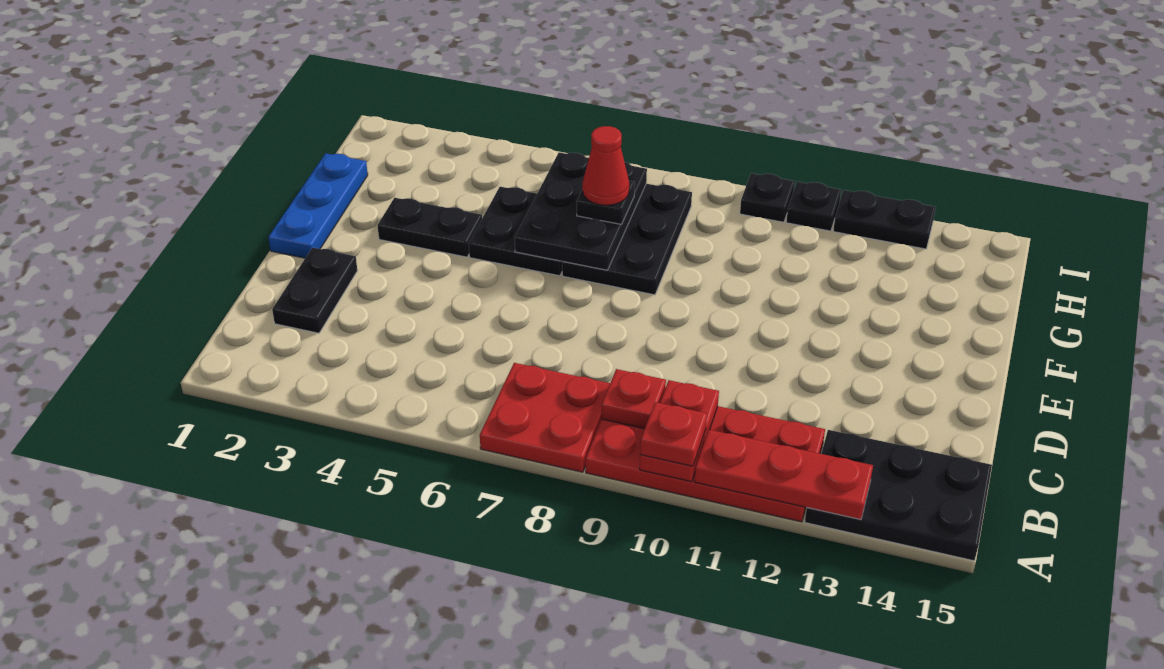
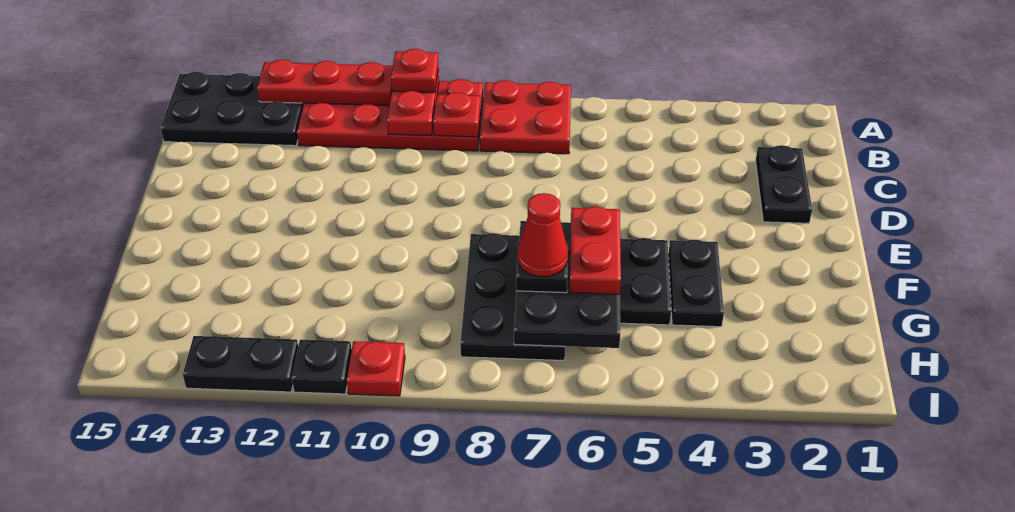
blue plate E1:G1 level 1 -> none
black plate F3:F4 level 1 -> black plate F4:G4 level 1
none -> red plate F6:G6 level 3
black plate I10 level 1 -> red plate I10 level 1

